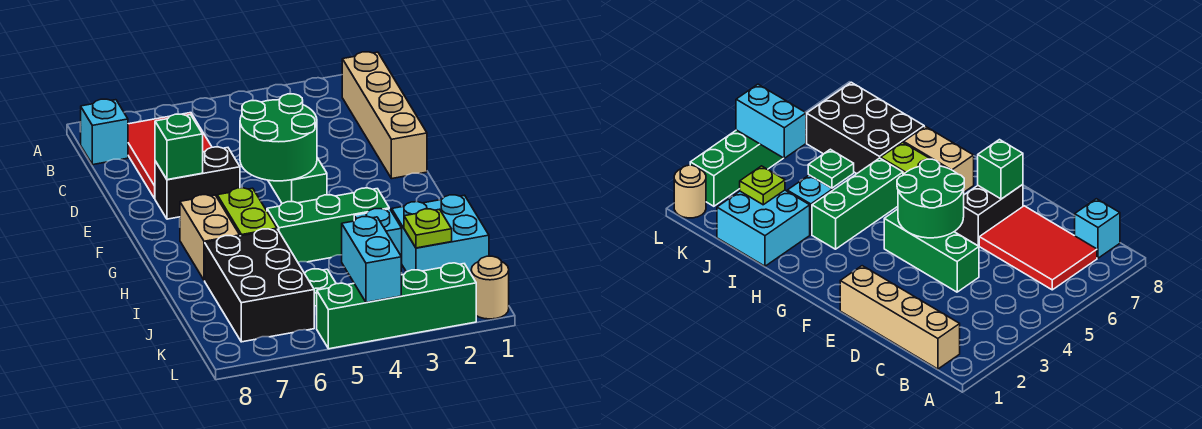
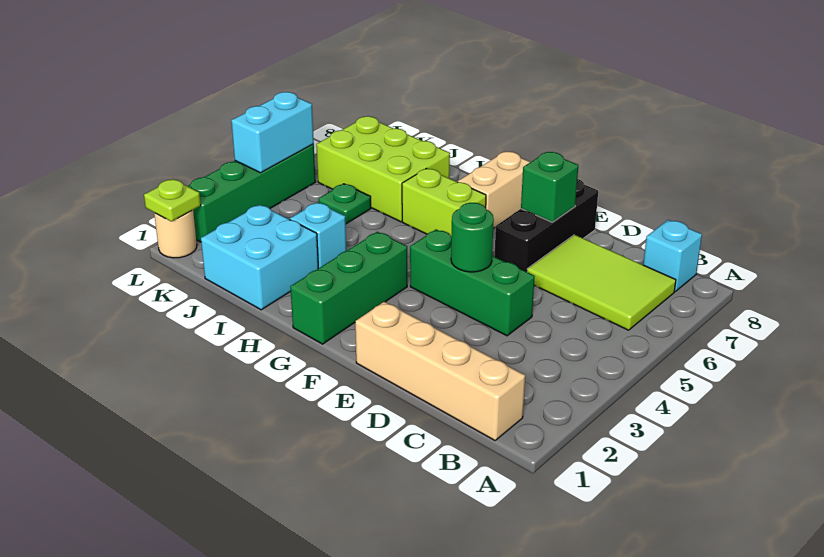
red tile B6:D7 level 1 -> lime tile B6:D7 level 1
green round brick E4:F5 level 2 -> green round brick E4 level 2
black brick E6:E7 level 1 -> black brick E6:E8 level 1
tan brick G7:H7 level 1 -> tan brick G7:G8 level 1
green brick H3:H5 level 1 -> green brick G1:G3 level 1
black brick I6:K7 level 1 -> lime brick I6:K7 level 1
lime plate J2 level 2 -> lime plate L1 level 2
cyan brick K4:L4 level 2 -> cyan brick L4:L5 level 2

